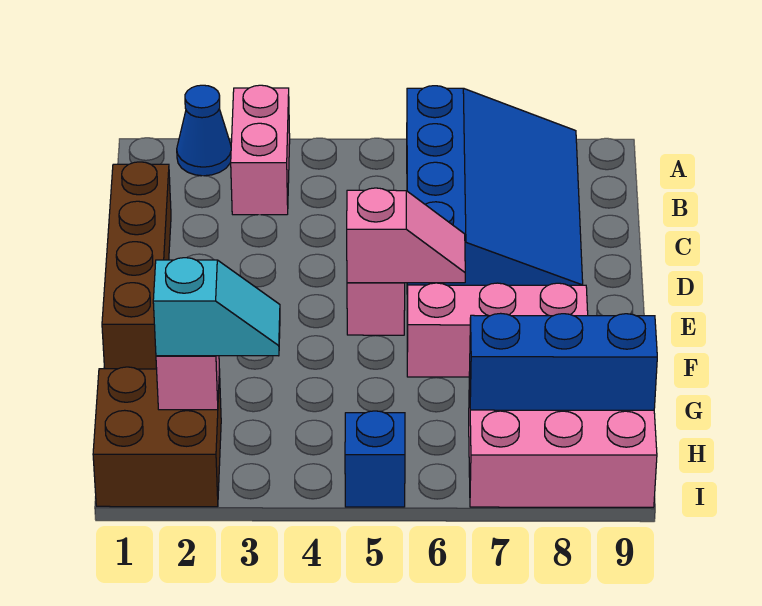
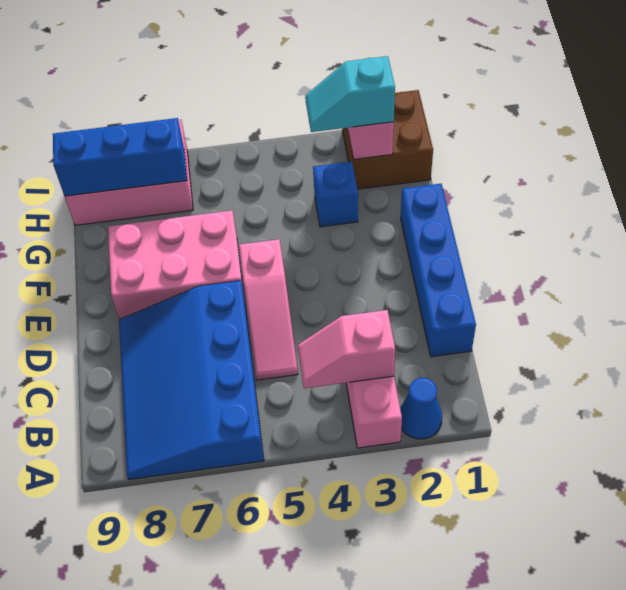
brown brick C1:F1 level 1 -> blue brick C1:F1 level 1
pink slope E5:E6 level 2 top 5 -> pink slope B3:B4 level 2 top 3
pink brick F6:F8 level 1 -> pink brick E6:F8 level 1
blue brick I5 level 1 -> blue brick G3 level 1

